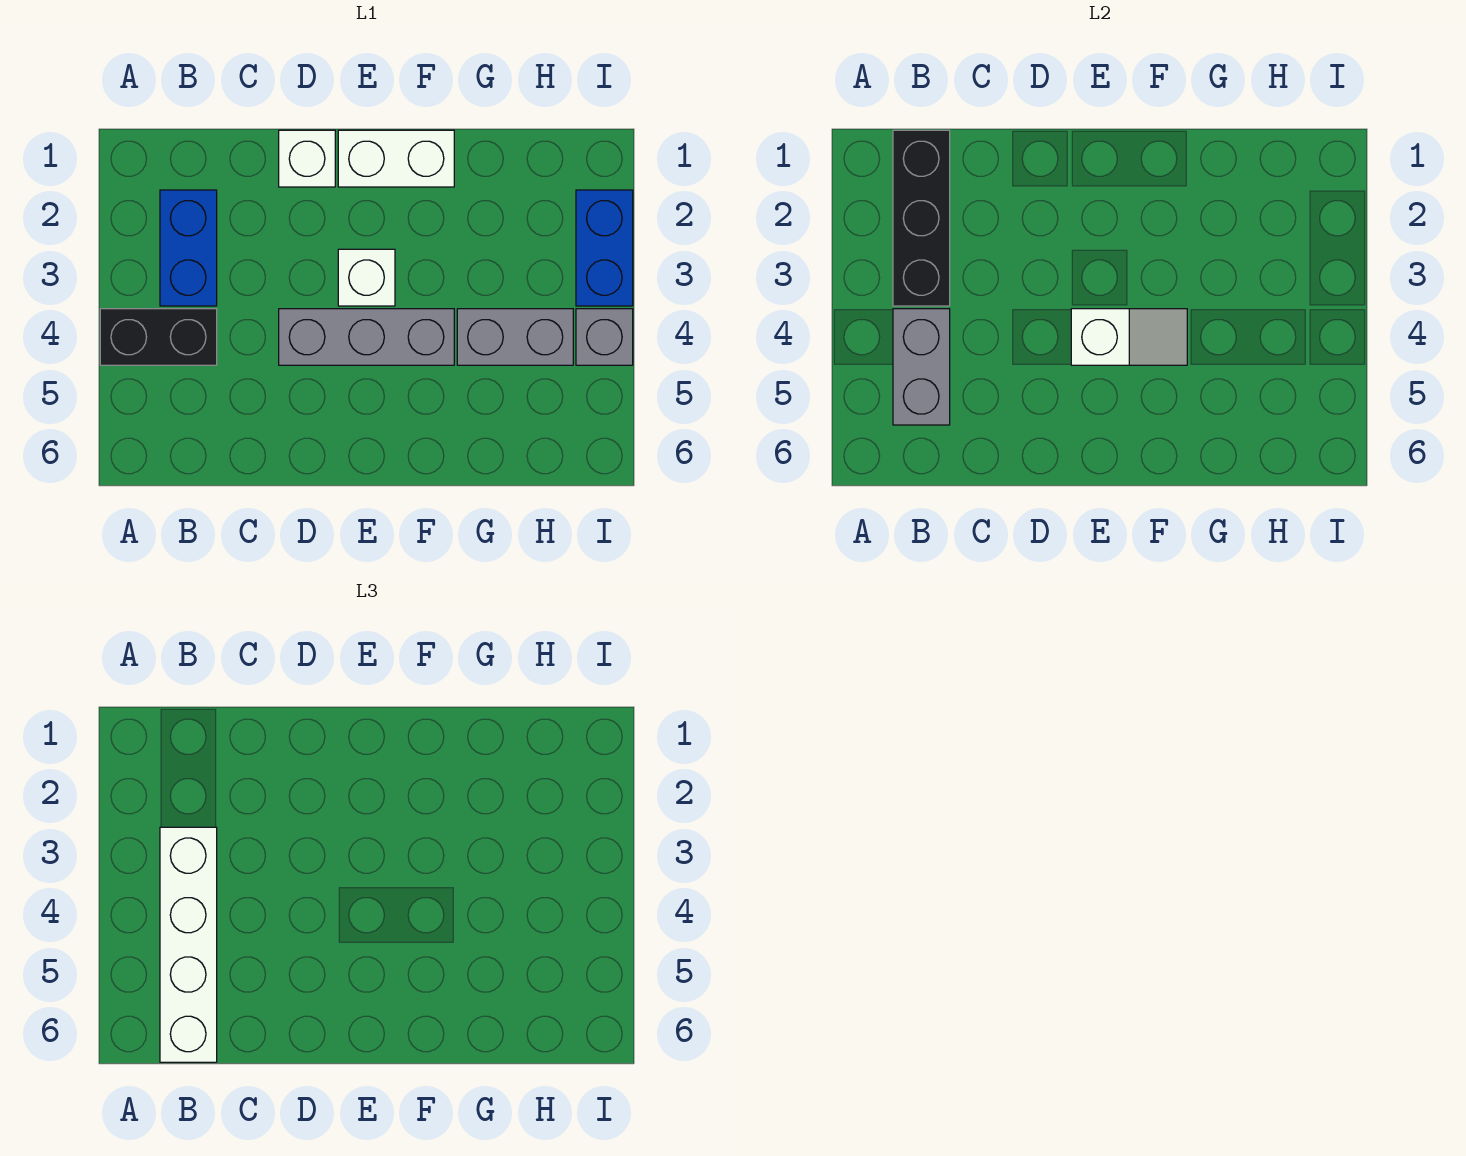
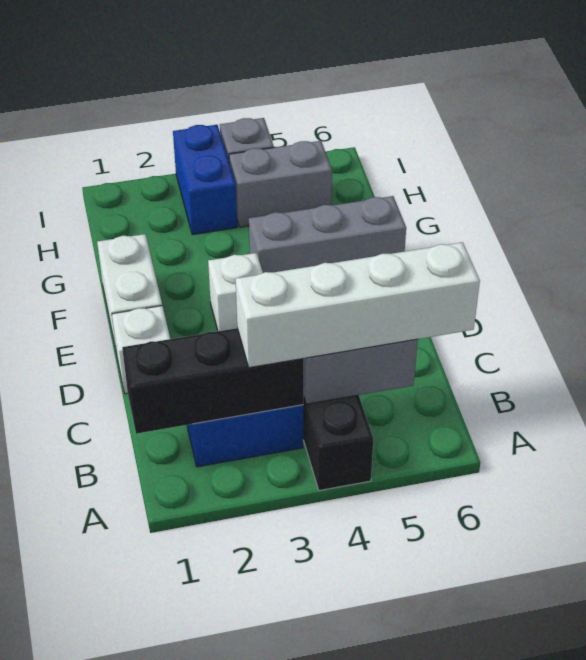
grey brick D4:F4 level 1 -> grey brick F4:F6 level 1
white slope E4:F4 level 2 top E -> none
grey brick G4:H4 level 1 -> grey brick H4:H5 level 1
blue brick I2:I3 level 1 -> blue brick H3:I3 level 1

